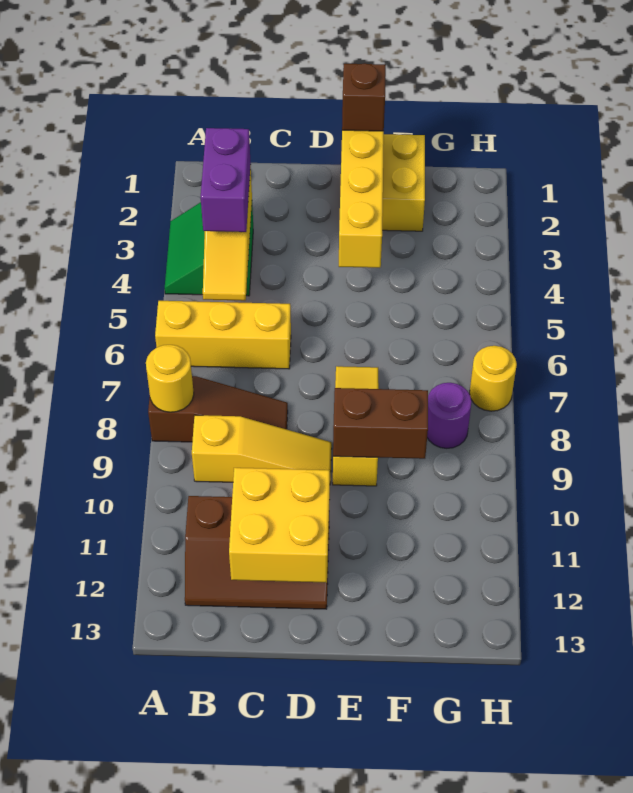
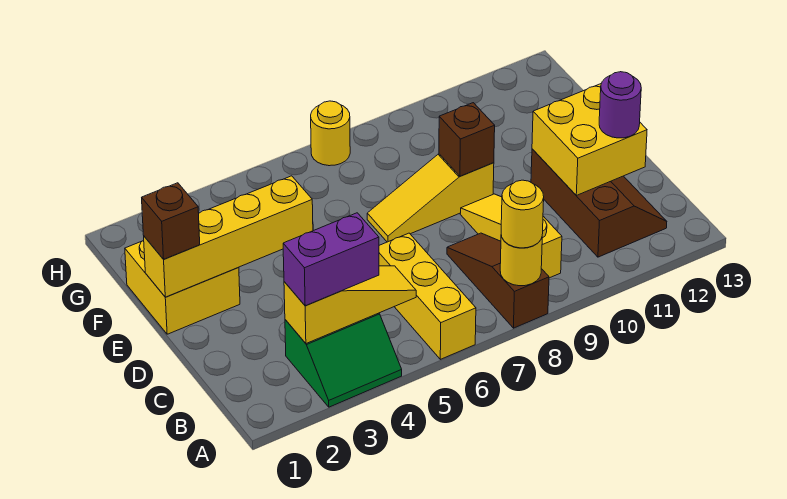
none -> yellow round brick A8 level 3
brown brick E9:F9 level 2 -> brown brick E9 level 2
purple round brick G8 level 1 -> purple round brick C12 level 3

